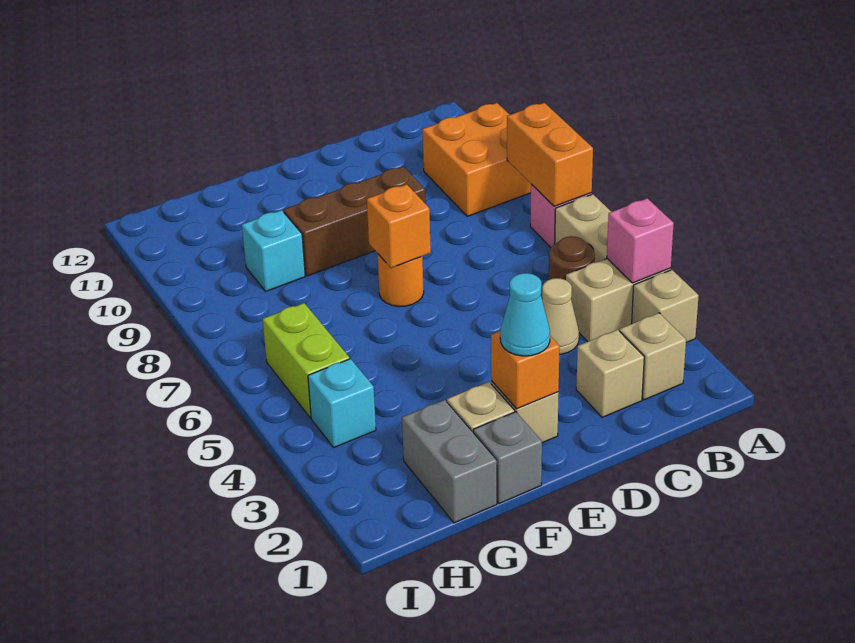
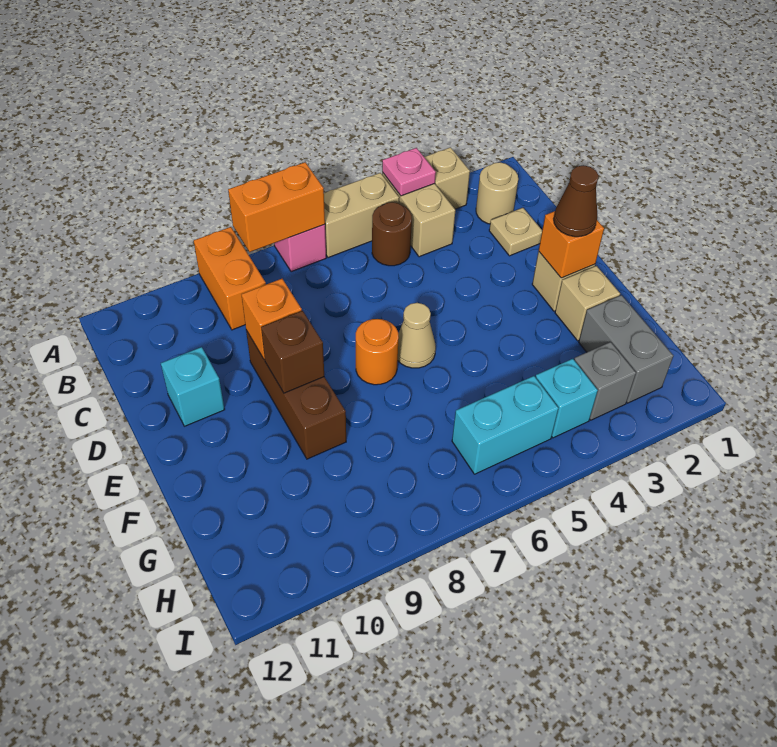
pink brick A4 level 2 -> pink plate A4 level 2
orange brick A9:B10 level 1 -> orange brick A9:B9 level 1
tan brick B2 level 1 -> tan round brick B2 level 1
tan brick C2 level 1 -> tan plate C2 level 1
tan cone C4 level 1 -> tan cone E6 level 1
cyan cone E2 level 3 -> brown cone E2 level 3
orange brick E7 level 2 -> orange brick D9 level 2
none -> brown brick E9 level 2
grey brick F1 level 1 -> grey brick H3 level 1
grey brick G1:G2 level 1 -> grey brick G2:H2 level 1
cyan brick G9 level 1 -> cyan brick D11 level 1
lime brick H5:H6 level 1 -> cyan brick H5:H6 level 1

